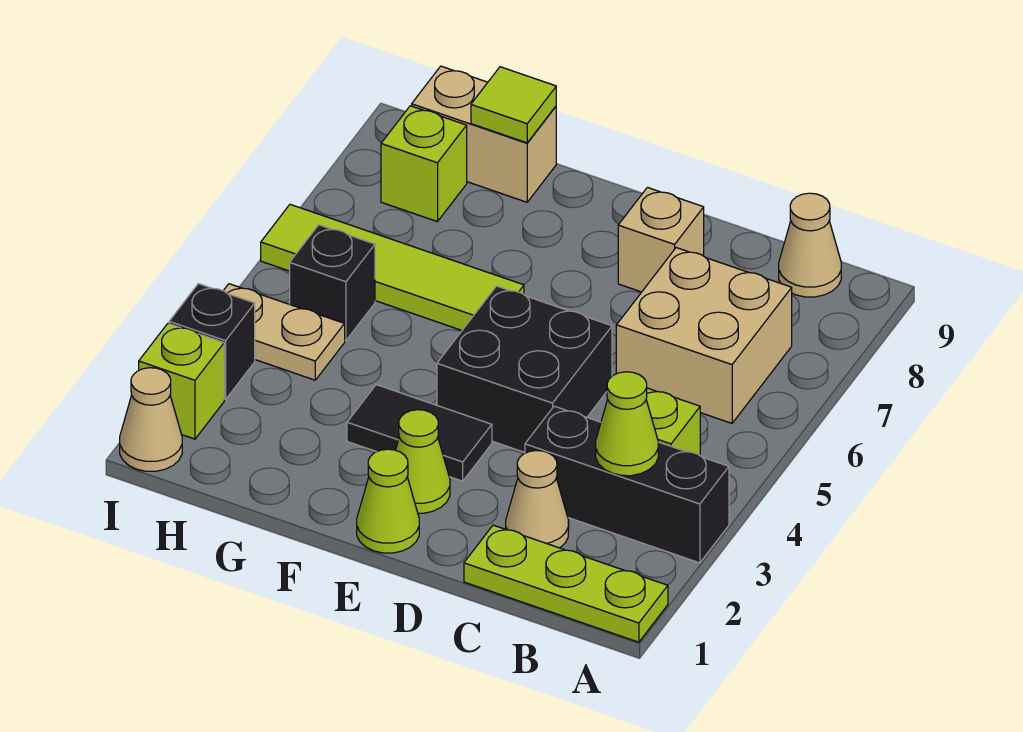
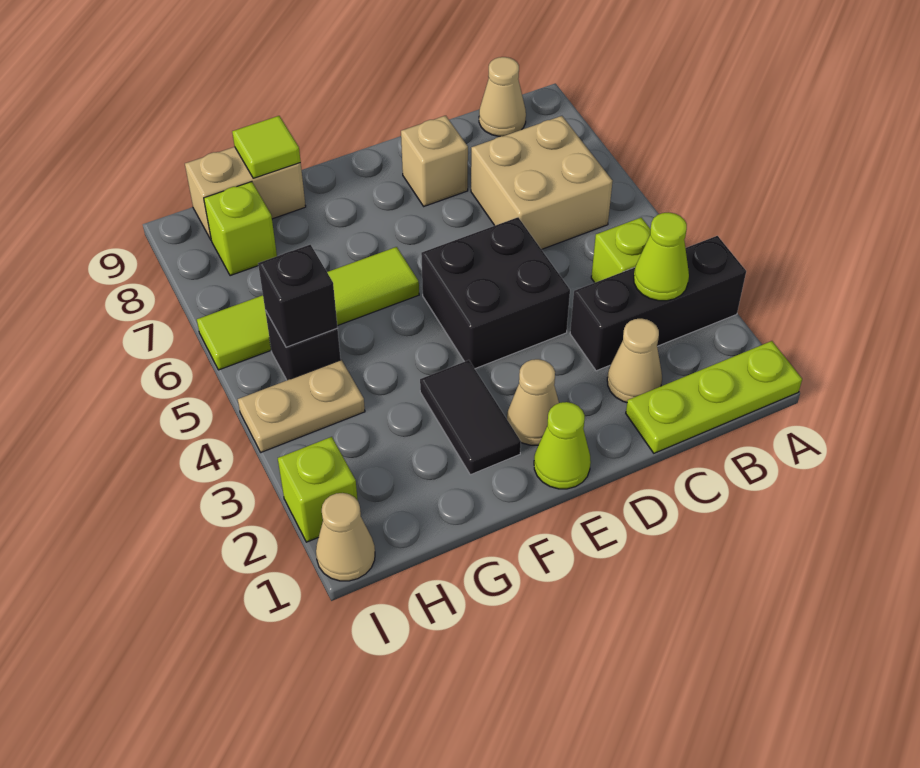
lime cone E2 level 1 -> tan cone E2 level 1
black tile E3:F3 level 1 -> black tile F2:F3 level 1
black brick I3 level 1 -> black brick H5 level 2

